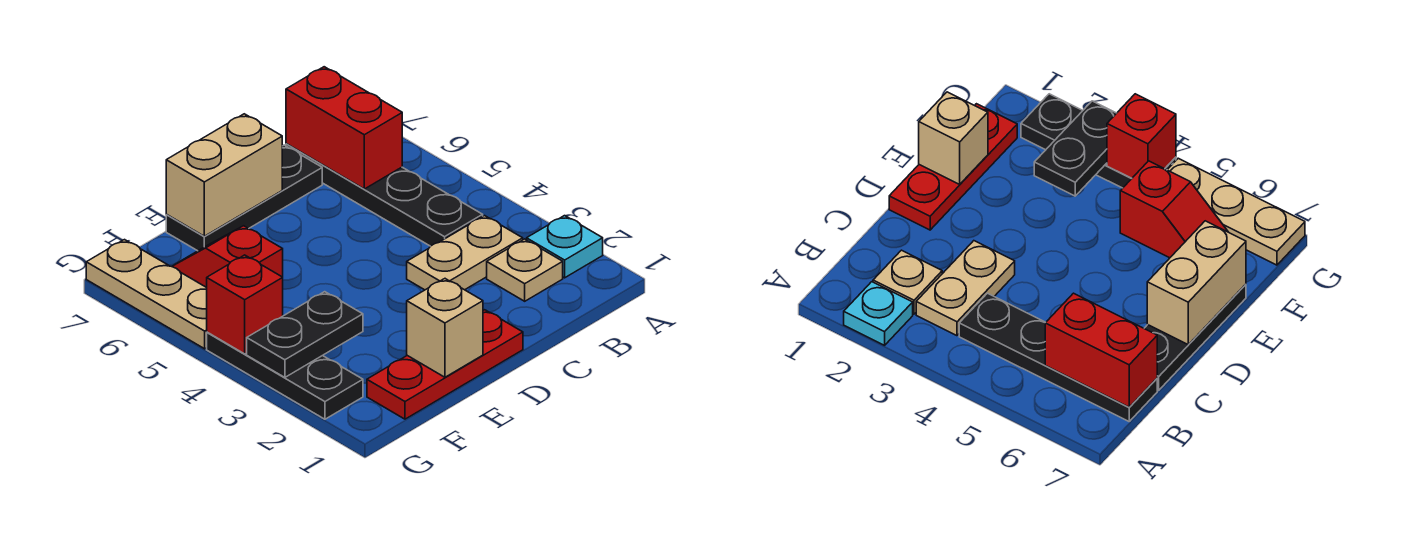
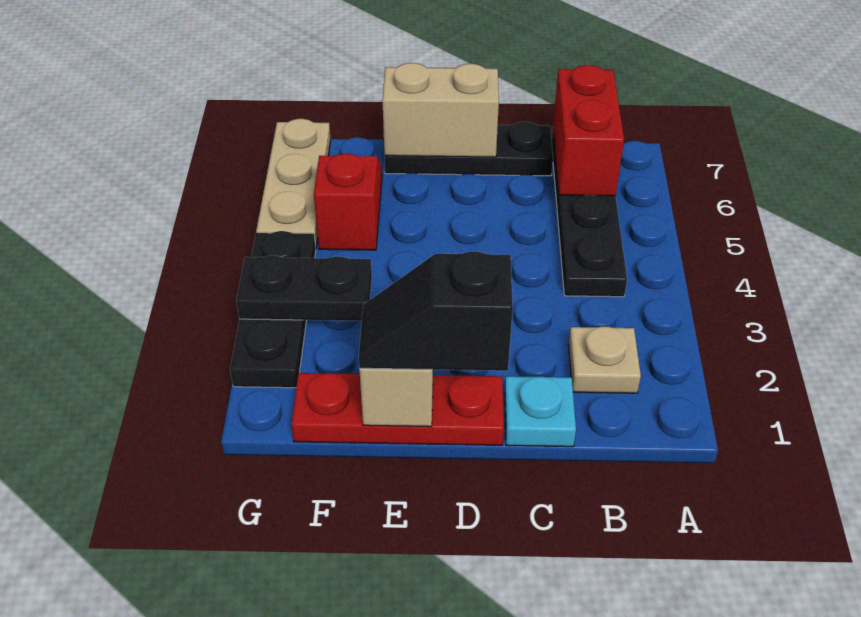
cyan plate A2 level 1 -> cyan plate C1 level 1
tan plate B3:C3 level 1 -> none
none -> black slope D1:E1 level 3 top D
red brick G4 level 2 -> none

